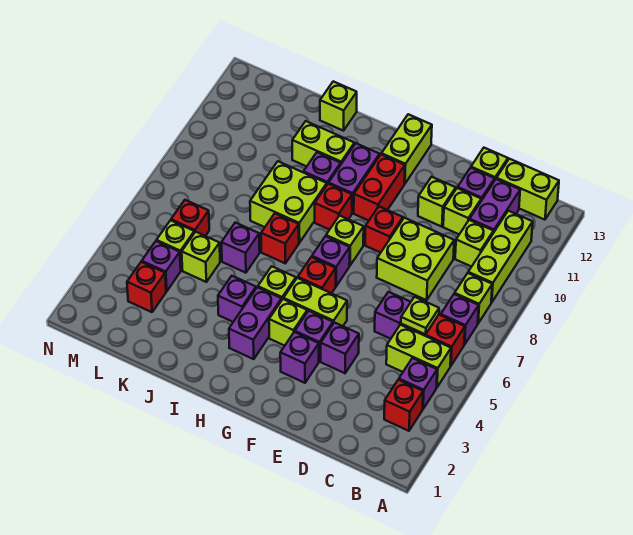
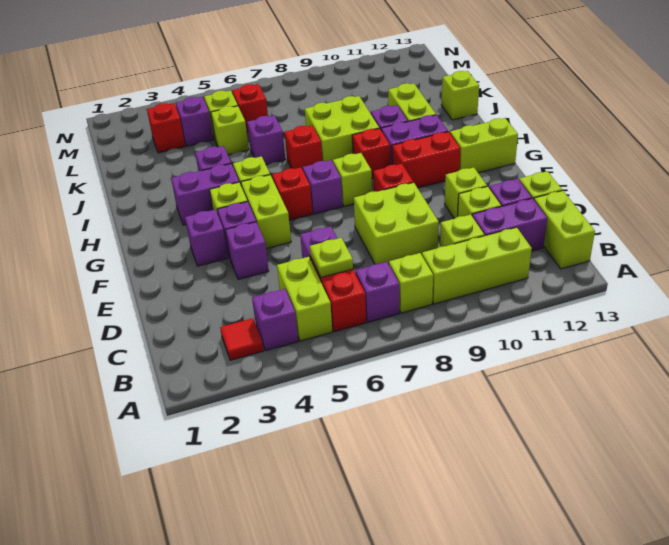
red brick B3 level 1 -> red tile B3 level 1

